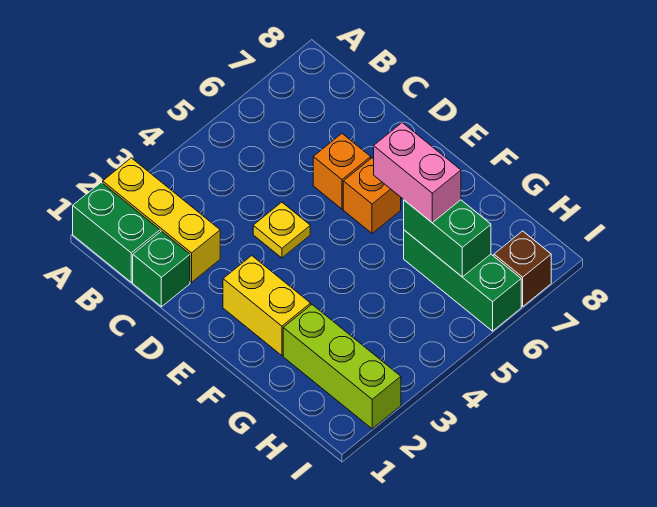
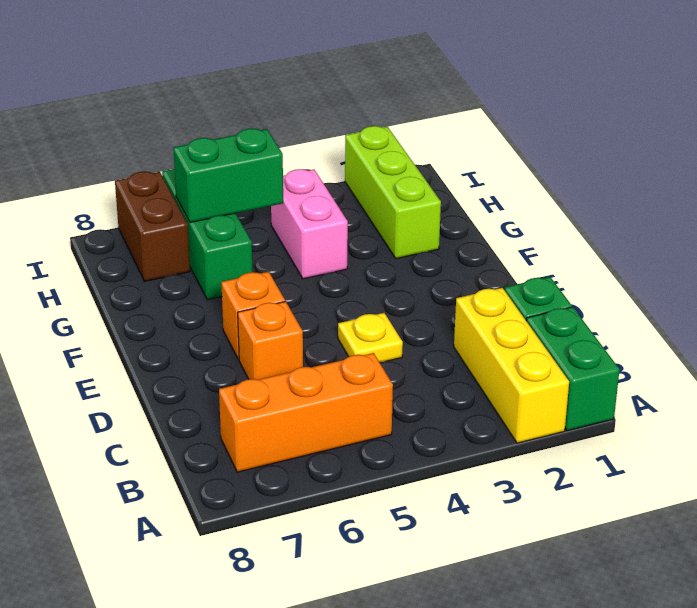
none -> orange brick B5:B7 level 1
yellow brick E2:F2 level 1 -> none
pink brick F6:G6 level 3 -> pink brick G4:H4 level 1
green brick G6:H6 level 2 -> green brick H5:H6 level 2
brown brick I7 level 1 -> brown brick H7:I7 level 1

